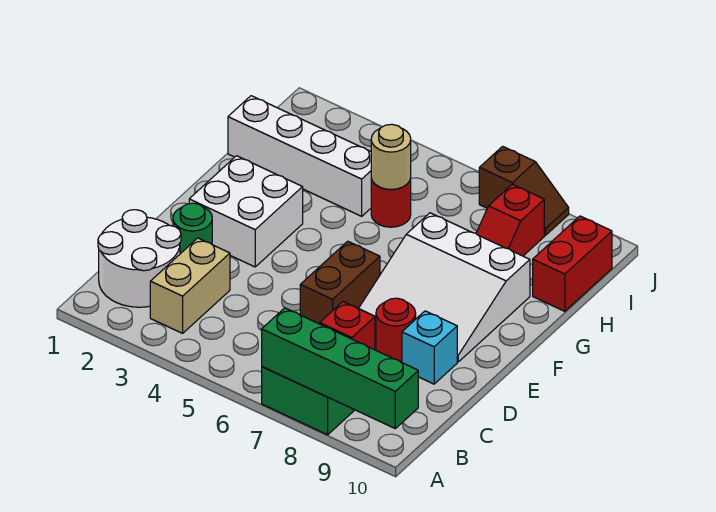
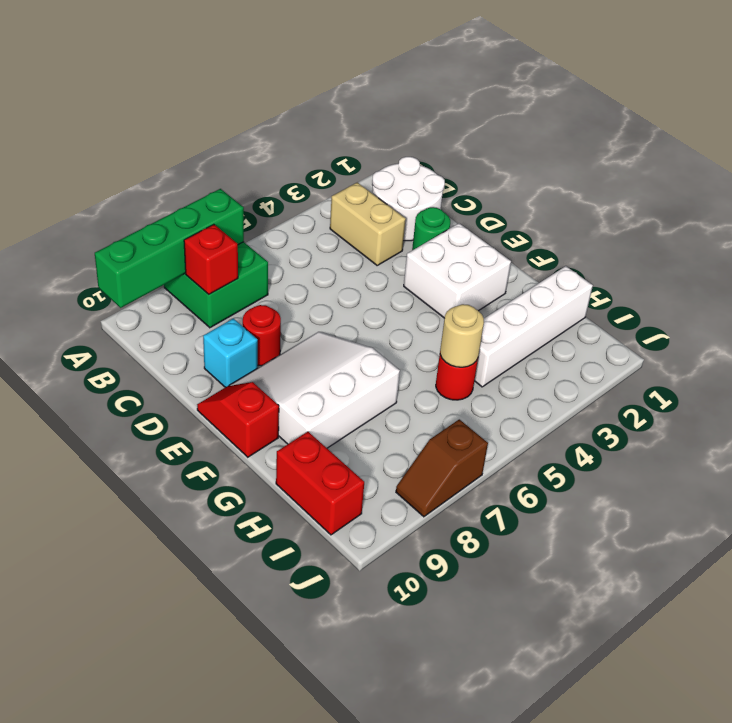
brown brick D6:E6 level 1 -> none
red slope H8:I8 level 1 top I -> red slope E10:F10 level 1 top F

